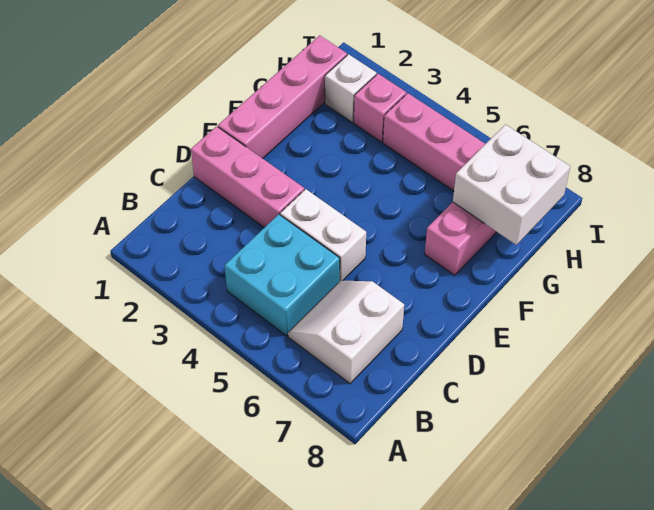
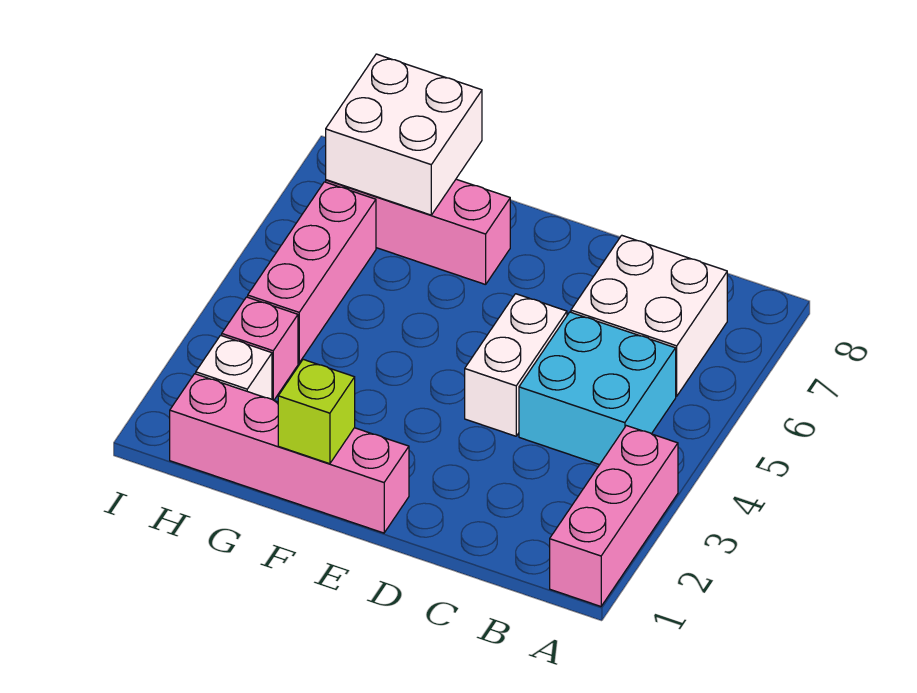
white slope B6:C7 level 1 top 7 -> white brick B6:C7 level 1
pink brick D1:D3 level 1 -> pink brick A1:A3 level 1
none -> lime brick F1 level 2

